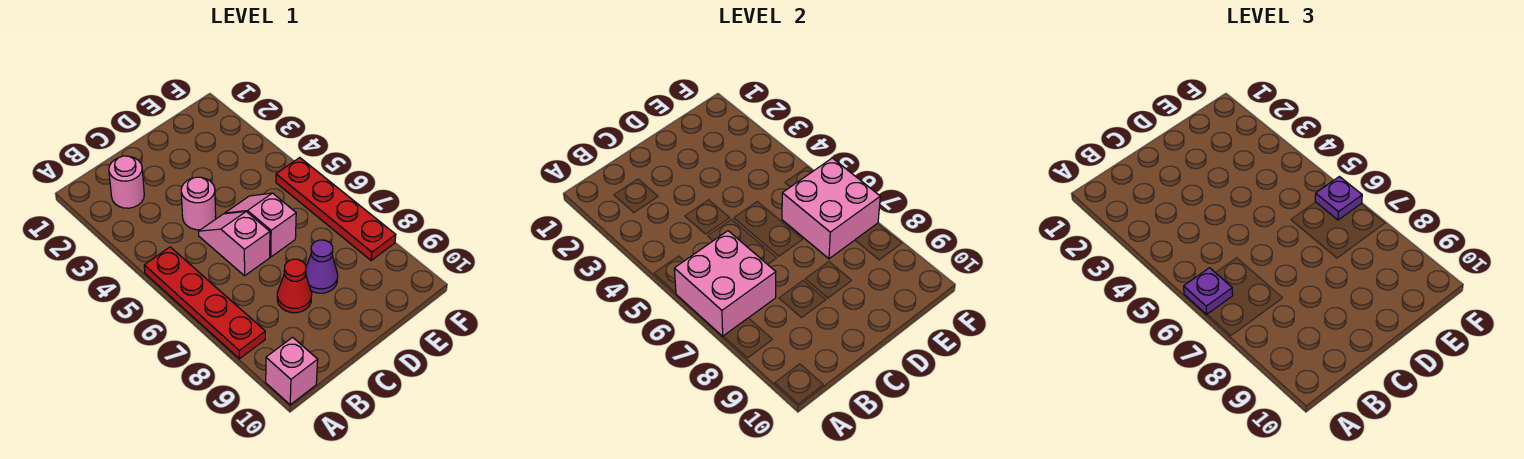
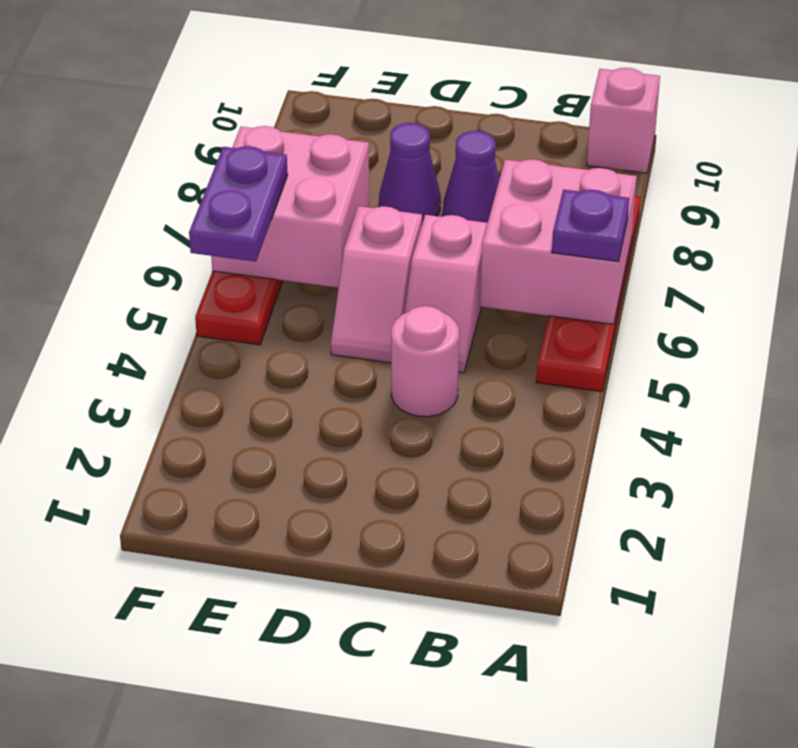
pink round brick B2 level 1 -> none
red cone C8 level 1 -> purple cone C8 level 1
purple plate F6 level 3 -> purple plate F5:F6 level 3

